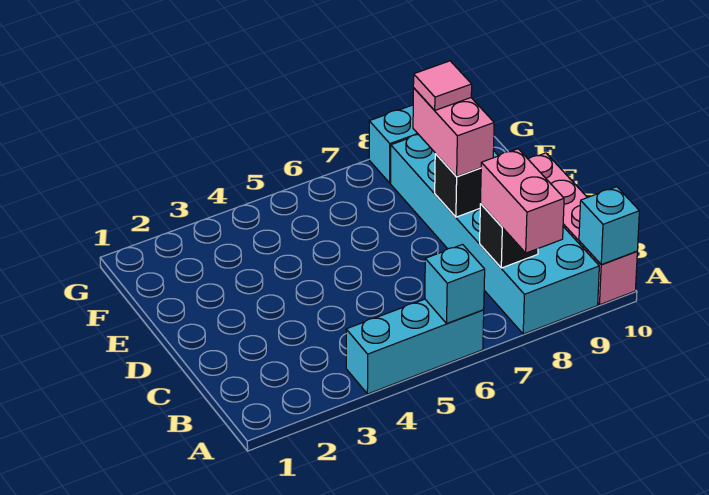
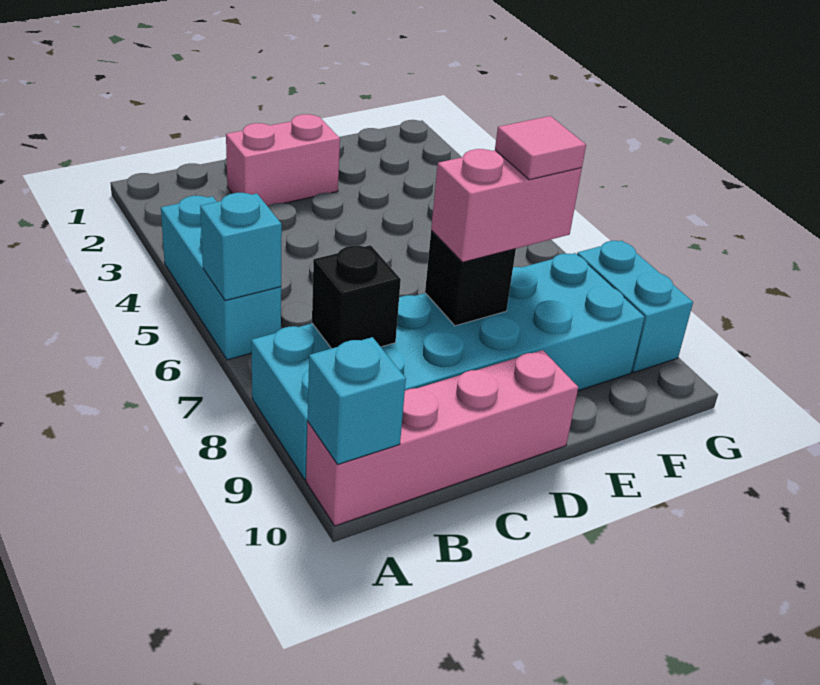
pink brick A8:B8 level 3 -> pink brick C2:D2 level 1

